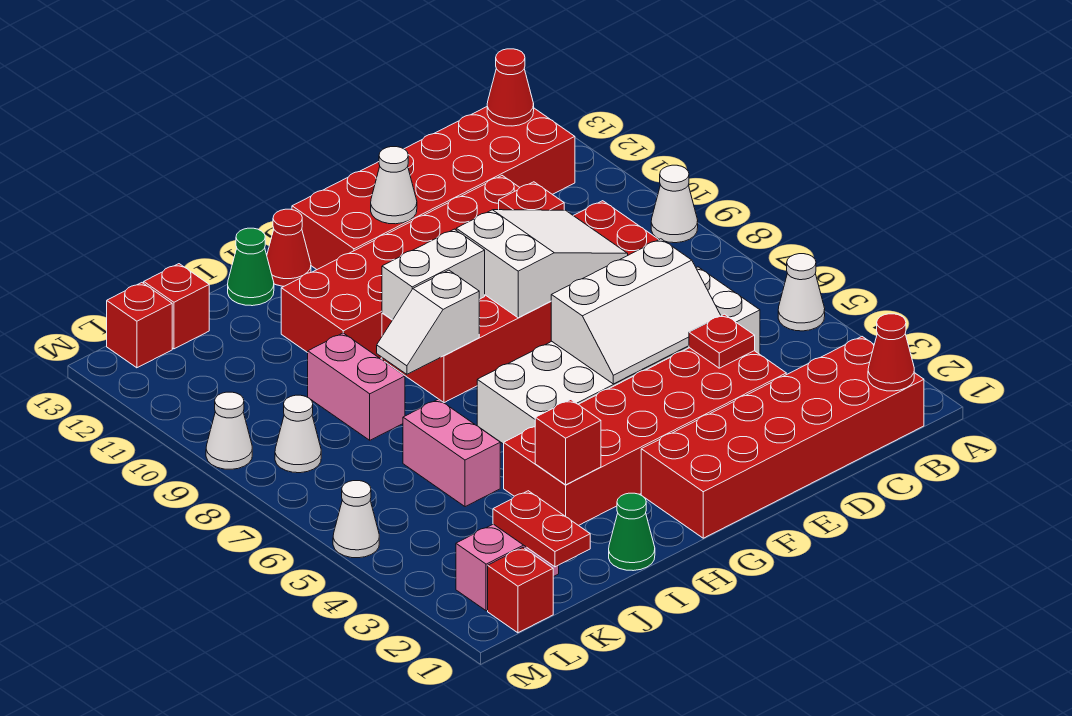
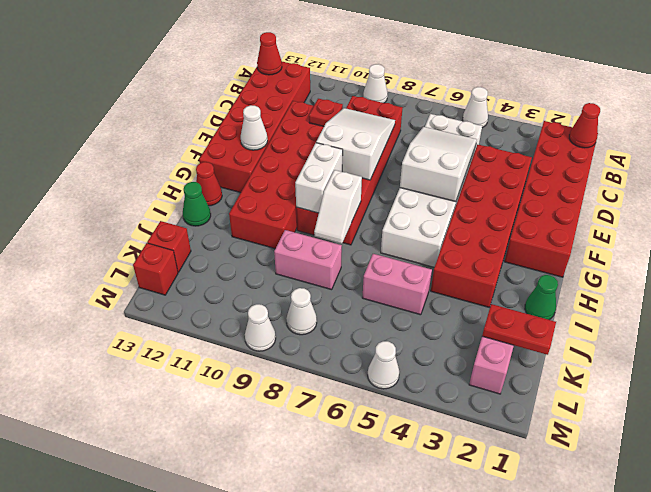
red plate D4 level 2 -> none
white slope D5:F6 level 2 top 6 -> white slope D5:F6 level 2 top F
red brick I3 level 2 -> none
red brick L1 level 1 -> none

